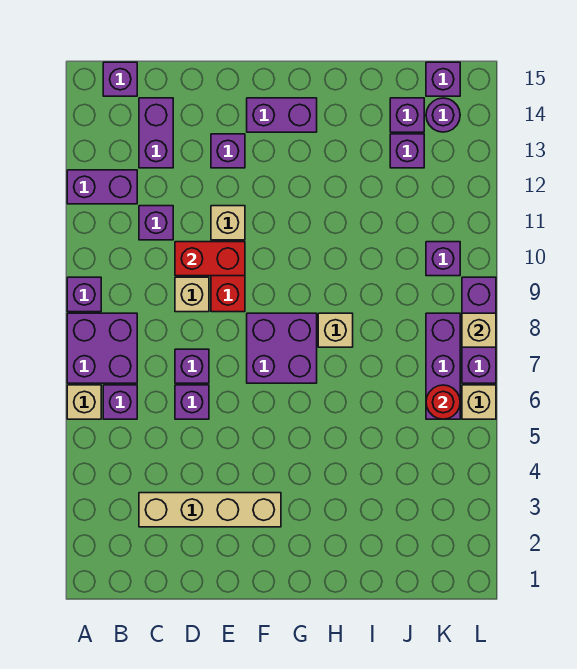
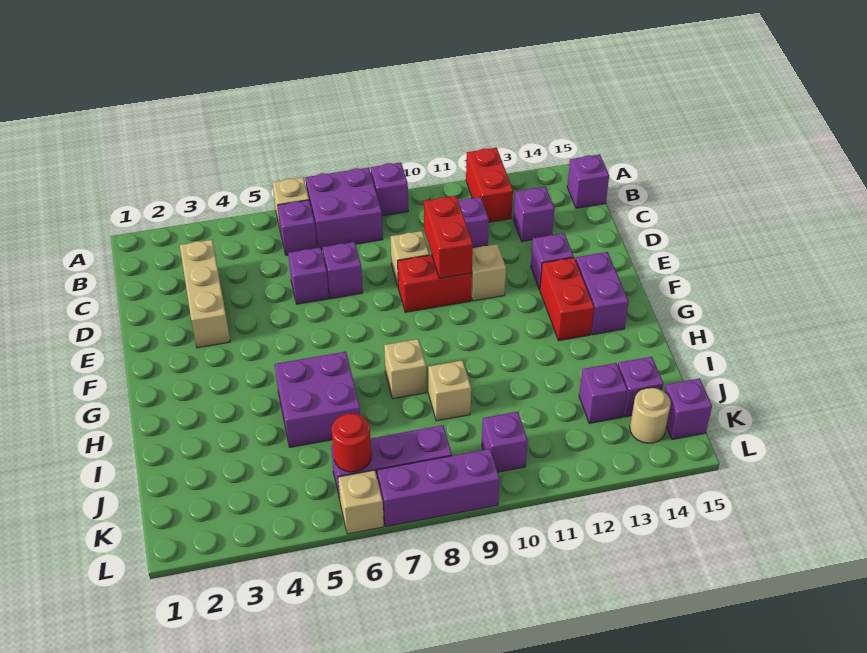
purple brick A12:B12 level 1 -> red brick A12:B12 level 1
tan brick C3:F3 level 1 -> tan brick C3:E3 level 1
purple brick C13:C14 level 1 -> purple brick C13 level 1
purple brick F7:G8 level 1 -> purple brick H5:I6 level 1
none -> red brick F13:G13 level 1
purple round brick K14 level 1 -> tan round brick K14 level 1
tan brick L8 level 2 -> tan brick I9 level 1

